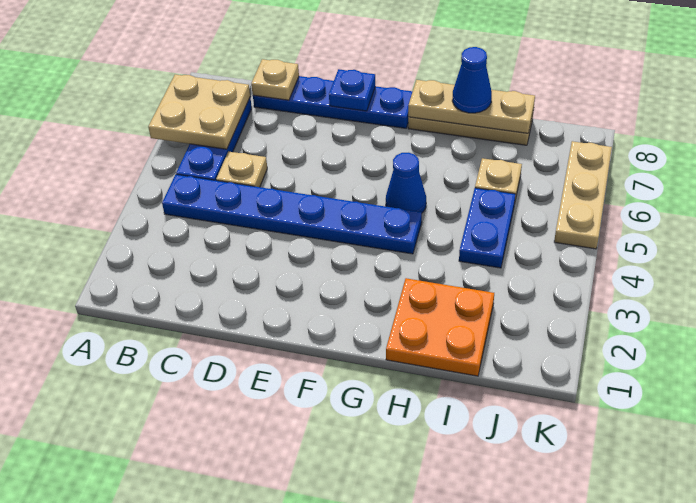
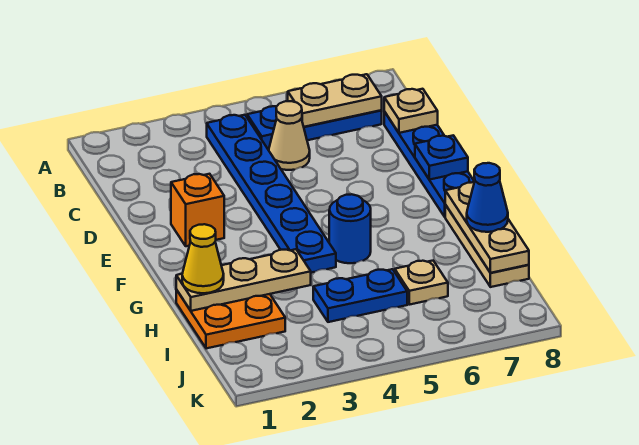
tan plate A6:B7 level 2 -> tan plate B6:B7 level 2
tan plate C5 level 1 -> tan cone C5 level 1
none -> orange brick E2 level 1
blue cone G5 level 1 -> blue round brick G5 level 1
none -> yellow cone H1 level 3
tan plate K5:K7 level 1 -> tan plate H1:H3 level 2

